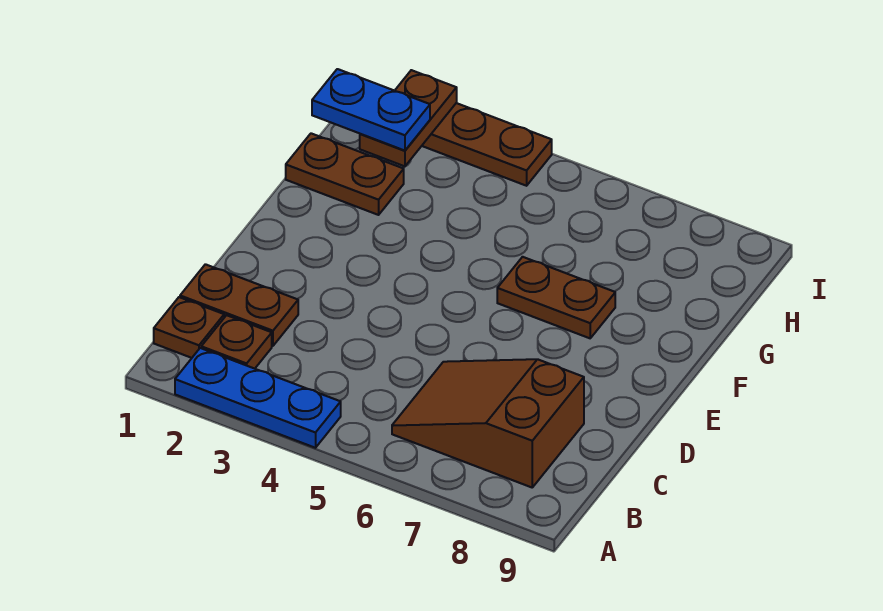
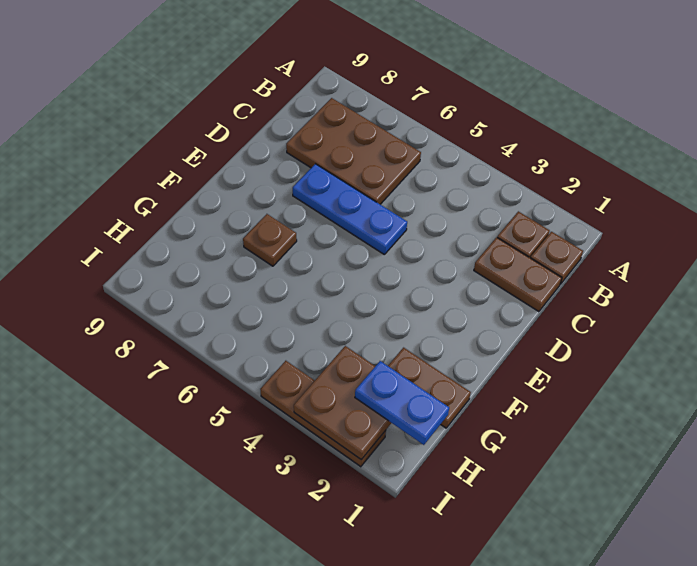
blue plate A2:A4 level 1 -> blue plate D5:D7 level 1
brown slope B6:C8 level 1 top 8 -> brown plate B6:C8 level 1
brown plate F6:F7 level 1 -> brown plate F7 level 1
brown plate H2:I2 level 2 -> brown plate H2:I3 level 2

